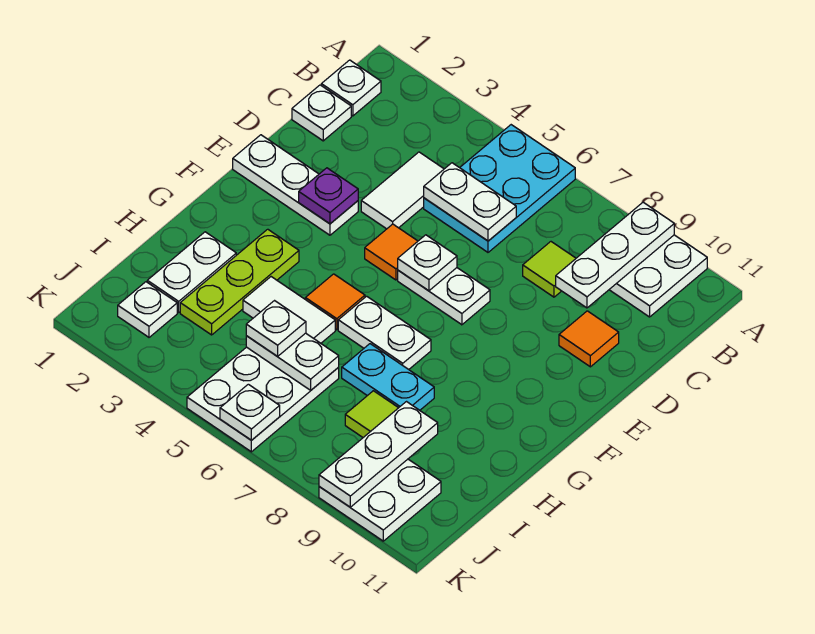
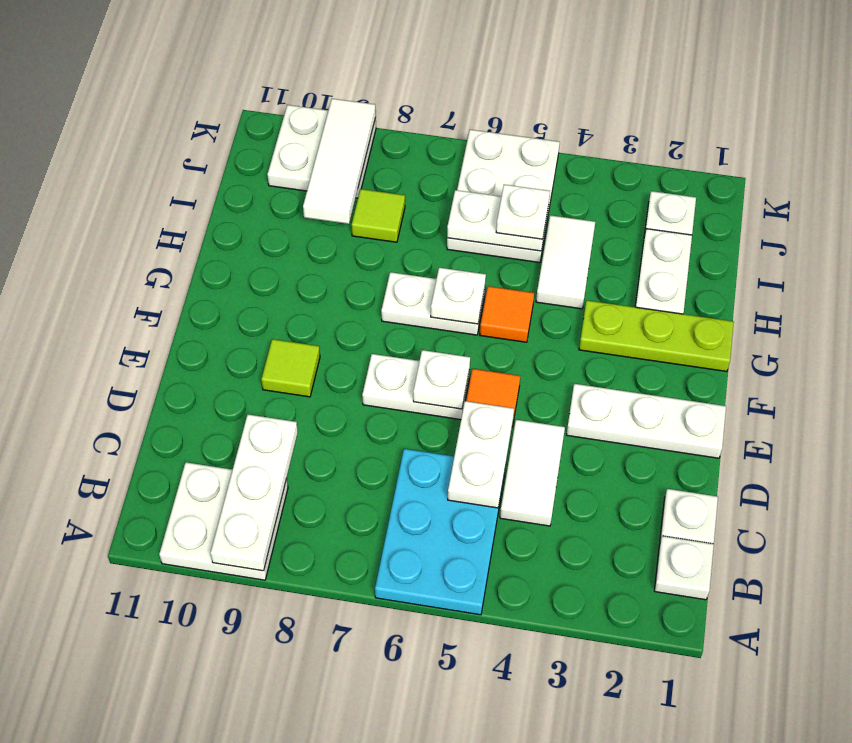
white plate C5:C6 level 2 -> white plate C5:D5 level 2
lime tile C8 level 1 -> lime tile E9 level 1
orange tile D10 level 1 -> none
purple plate E3 level 2 -> none
lime plate G3:I3 level 1 -> lime plate G1:G3 level 1
white tile H4:H5 level 1 -> white tile H4:I4 level 1
cyan plate H7:H8 level 1 -> none
white plate I9:K9 level 2 -> white tile I9:K9 level 2
white plate K6 level 2 -> white plate G6 level 2

